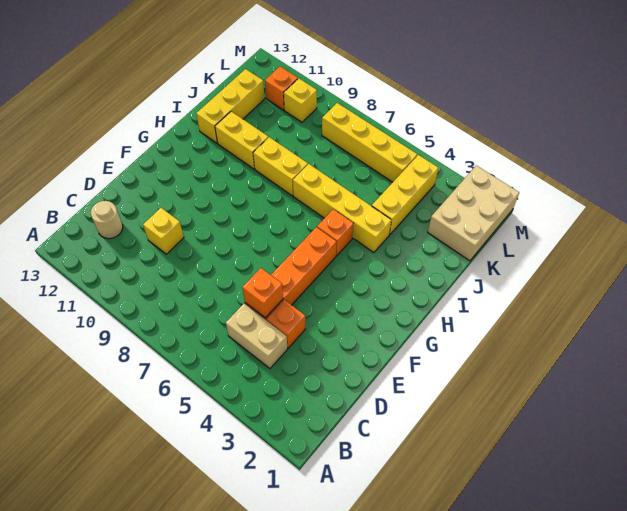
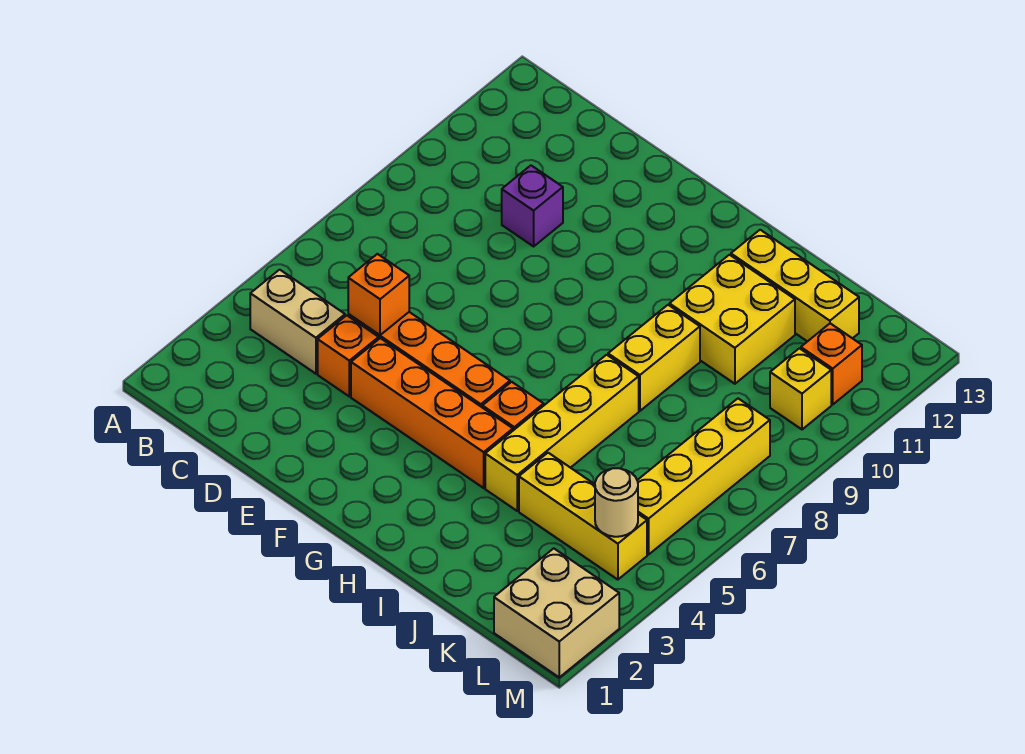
tan brick C4:C5 level 1 -> tan brick B4:C4 level 1
tan round brick C12 level 1 -> tan round brick L4 level 2
yellow brick D10 level 1 -> purple brick D10 level 1
none -> orange brick E4:H4 level 1
yellow brick I10:I11 level 1 -> yellow brick I10:J11 level 1
tan brick K1:M2 level 1 -> tan brick L1:M2 level 1

